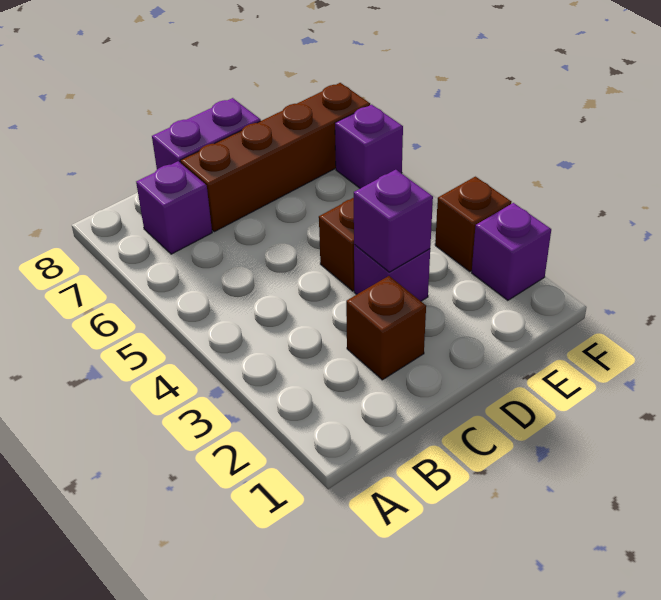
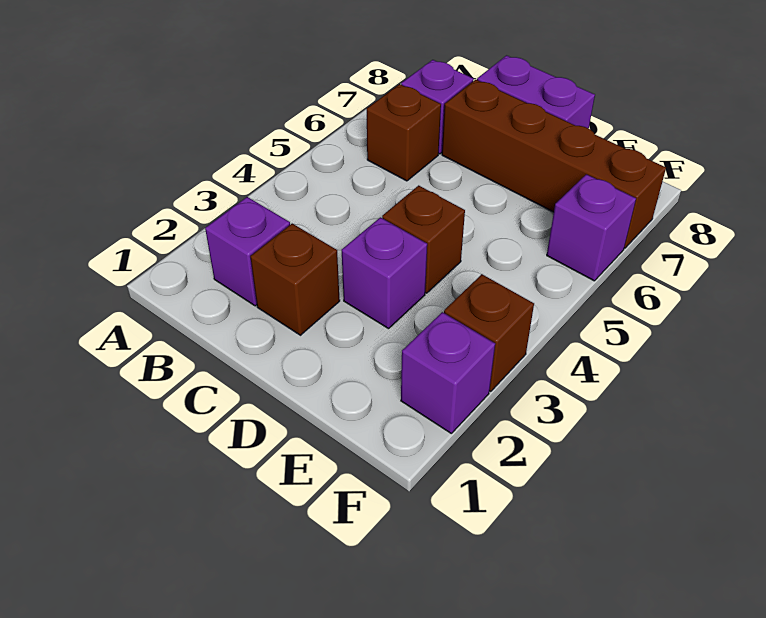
none -> brown brick B6 level 1
purple brick D3 level 2 -> purple brick B2 level 1

